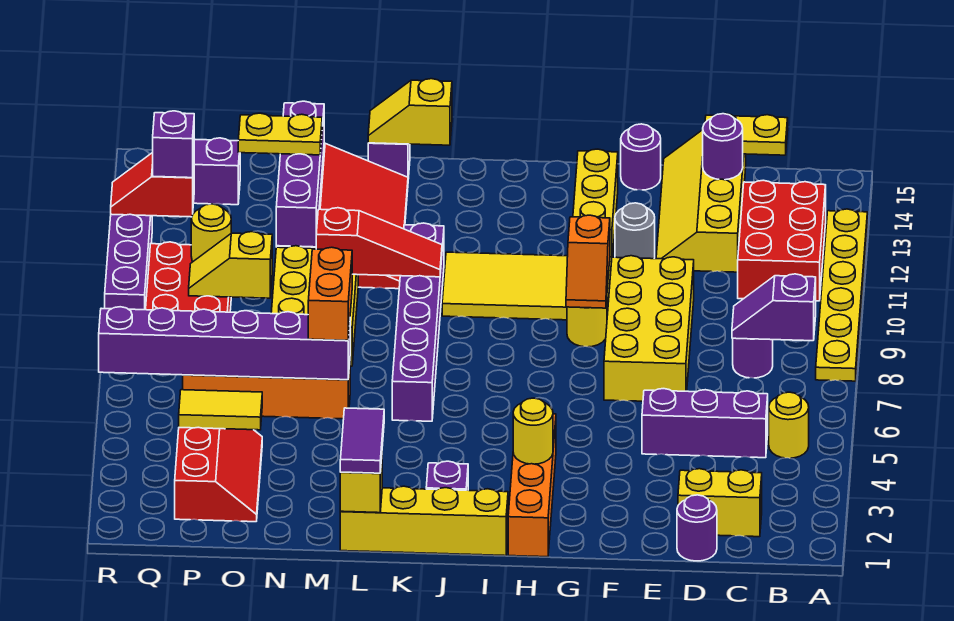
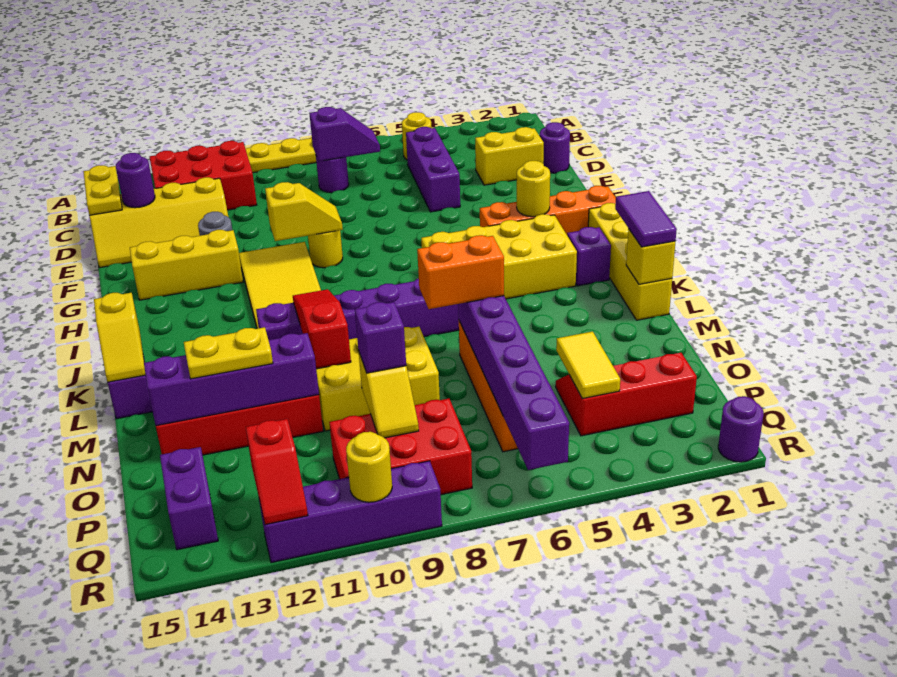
purple slope B8:C8 level 2 top B -> purple slope C7:C8 level 2 top 8
yellow brick C2:D2 level 1 -> yellow brick D2:D3 level 1
yellow brick E7:F10 level 1 -> yellow brick I3:J6 level 1
purple round brick F15 level 1 -> purple round brick R1 level 1
orange slope G9:G10 level 2 top 10 -> yellow slope G9:G10 level 2 top 10
purple tile L1:L2 level 3 -> purple tile K1:L1 level 3
yellow plate N13:O13 level 3 -> yellow plate N12:N13 level 3
yellow round brick P10 level 2 -> yellow round brick R10 level 2
purple brick Q12 level 3 -> purple brick O9 level 3

